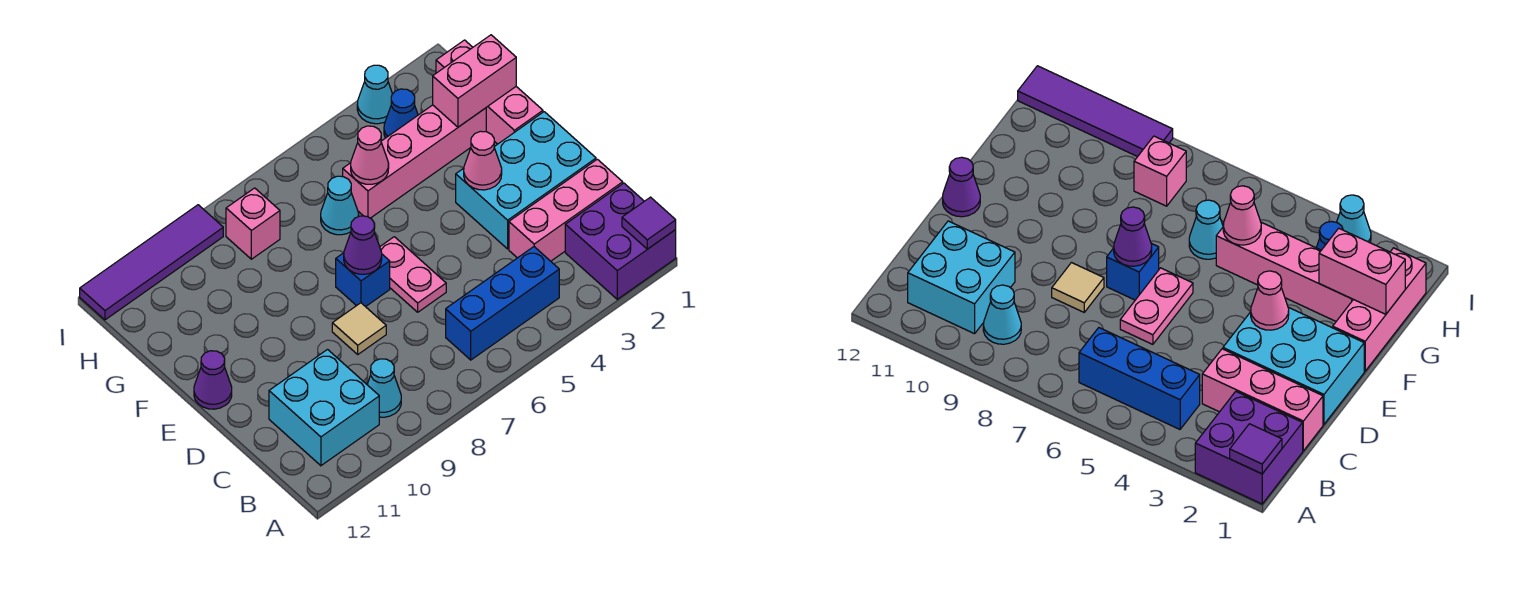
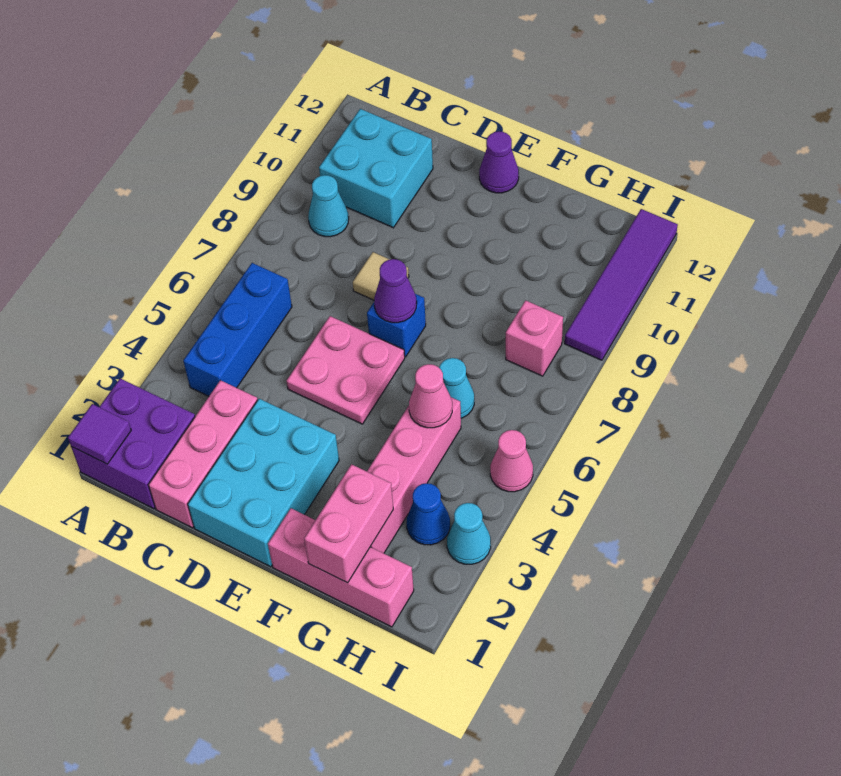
pink plate D6:E6 level 1 -> pink plate D5:E6 level 1
pink cone E3 level 2 -> pink cone I5 level 1

